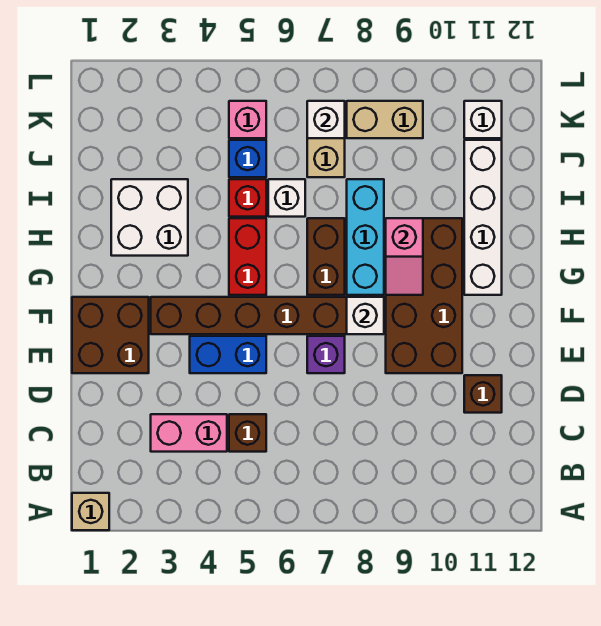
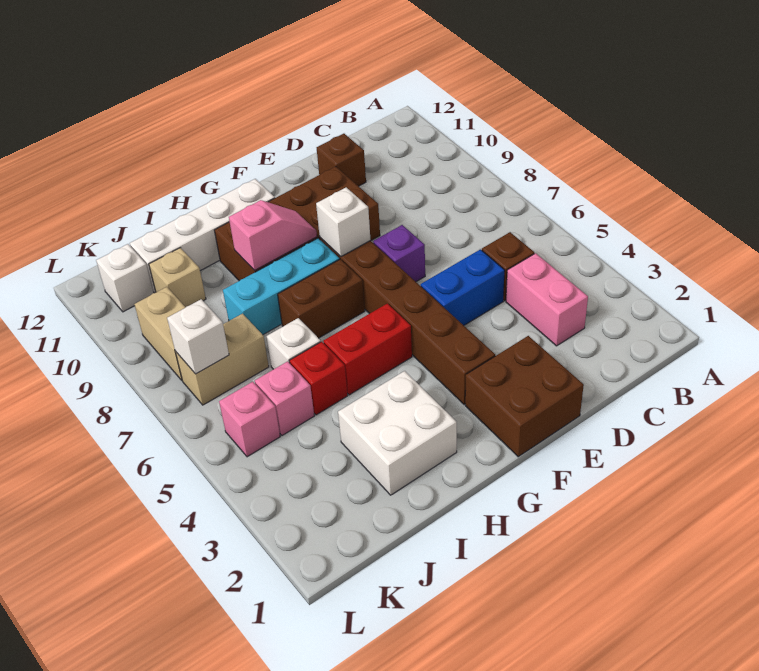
tan brick A1 level 1 -> tan brick J10 level 1
blue brick E4:E5 level 1 -> blue brick D5:E5 level 1
blue brick J5 level 1 -> pink brick J5 level 1

